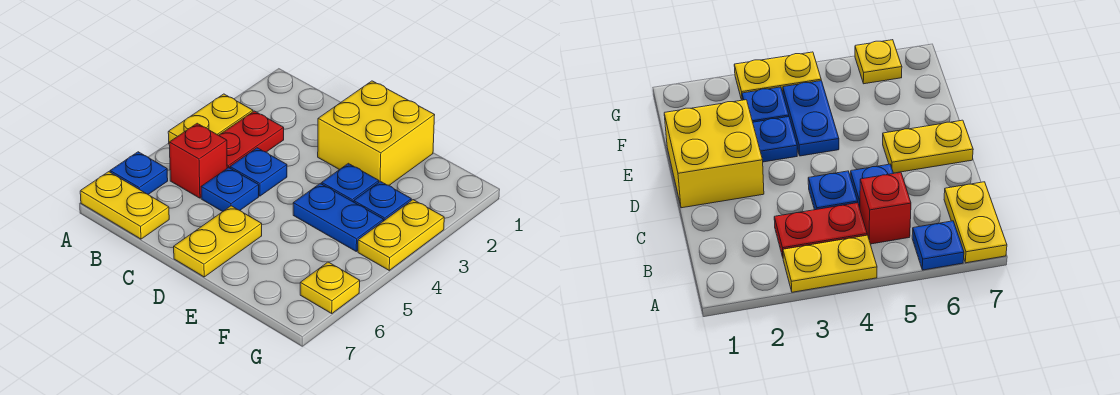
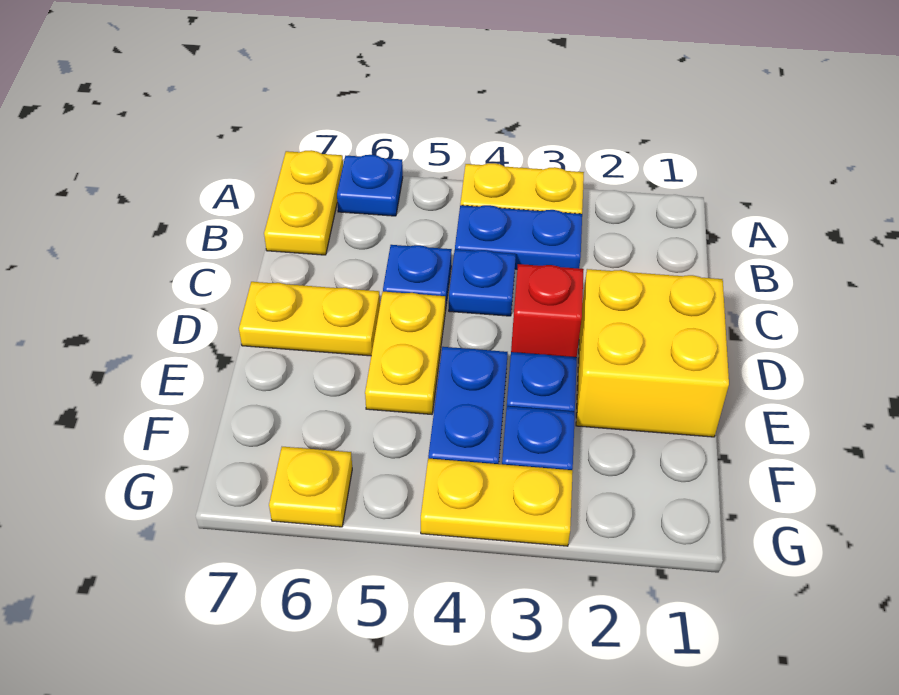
red plate B3:B4 level 1 -> blue plate B3:B4 level 1
red brick B5 level 1 -> red brick D3 level 1
none -> yellow plate D5:E5 level 1

